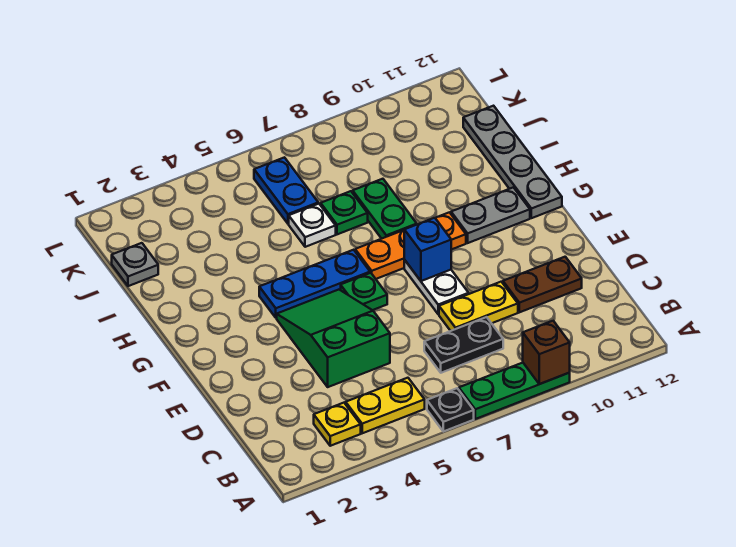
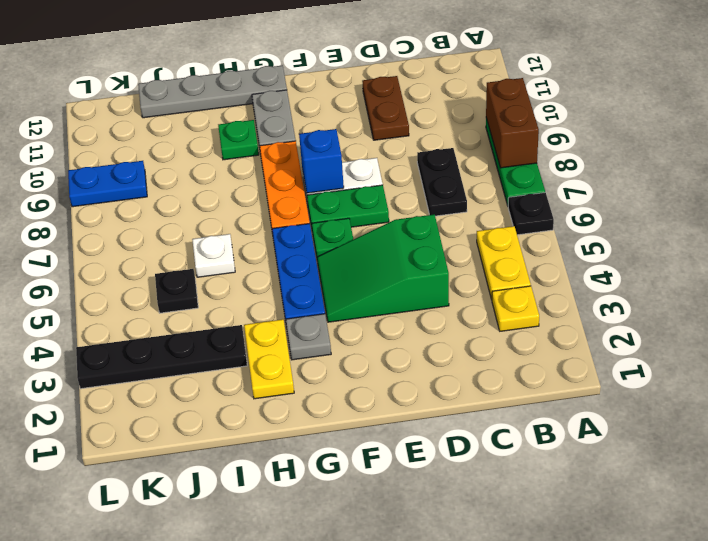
brown brick A9 level 2 -> brown brick A8:A9 level 2
yellow plate D8:D9 level 1 -> yellow plate H2:H3 level 1
green plate H8:I8 level 1 -> green plate E7:F7 level 1
none -> black plate I3:L3 level 1
green plate I7 level 1 -> green plate H10 level 1
grey plate J1 level 1 -> grey plate G3 level 1
none -> black plate J5 level 1
blue plate J6:K6 level 1 -> blue plate K9:L9 level 1

